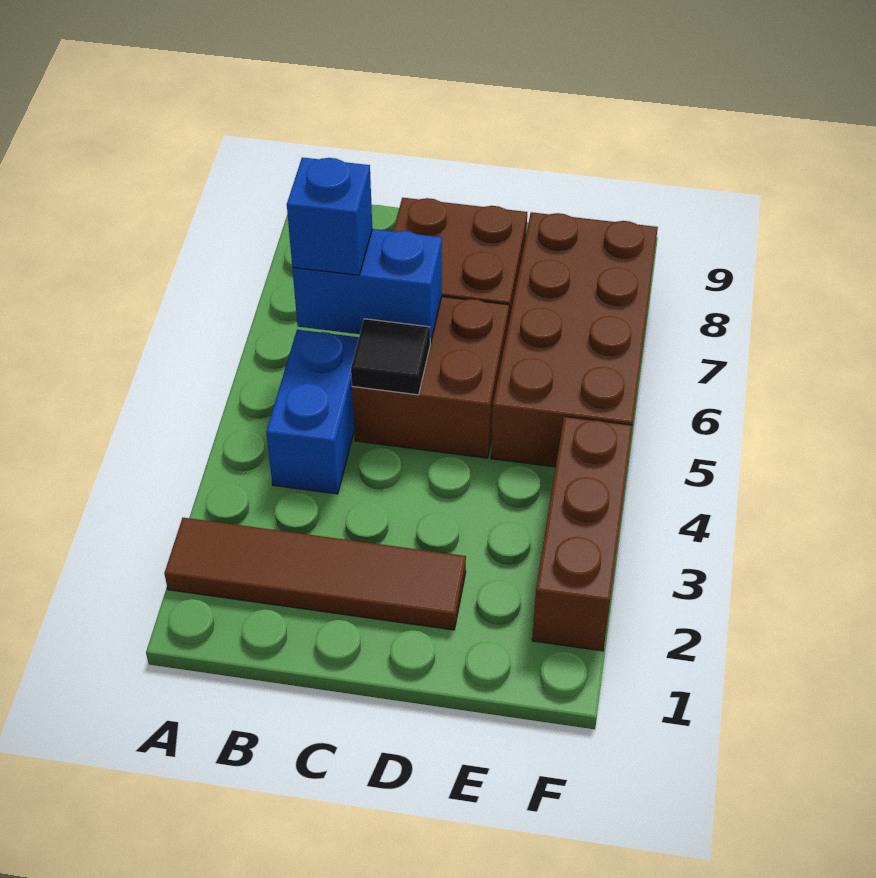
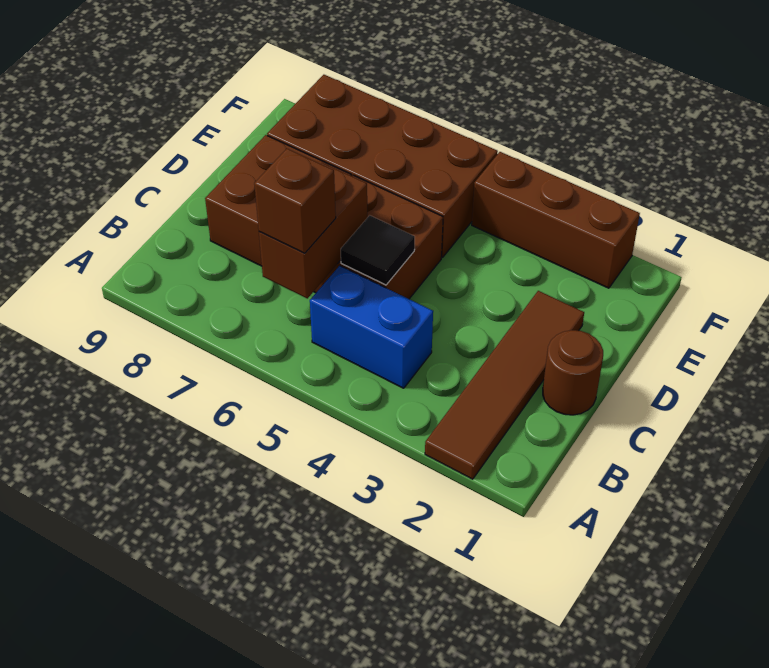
blue brick B6:C6 level 2 -> brown brick B6:C6 level 2
blue brick B6 level 3 -> brown brick B6 level 3
none -> brown round brick C1 level 1

